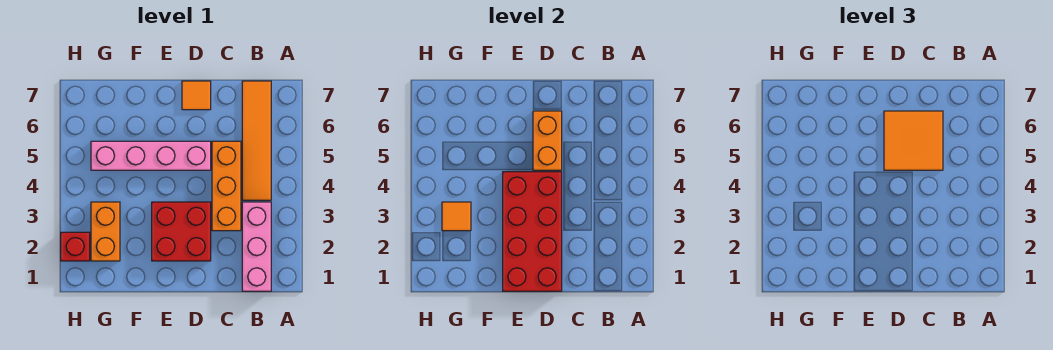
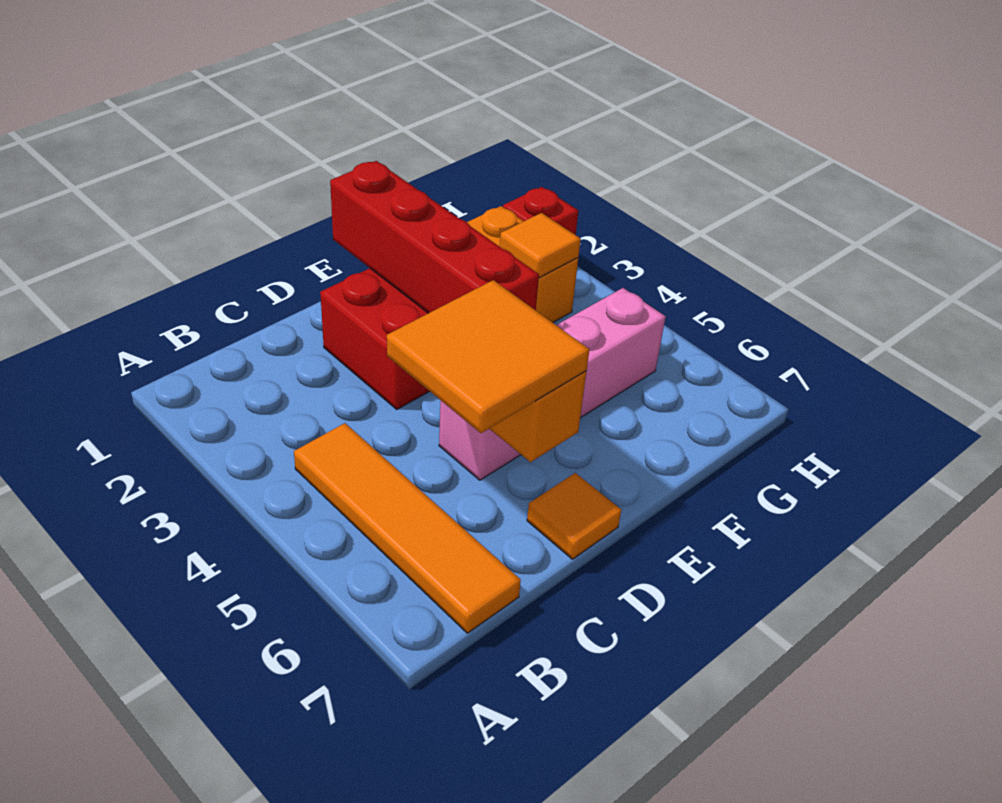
pink brick B1:B3 level 1 -> none
orange brick C3:C5 level 1 -> none
red brick D1:E4 level 2 -> red brick E1:E4 level 2

